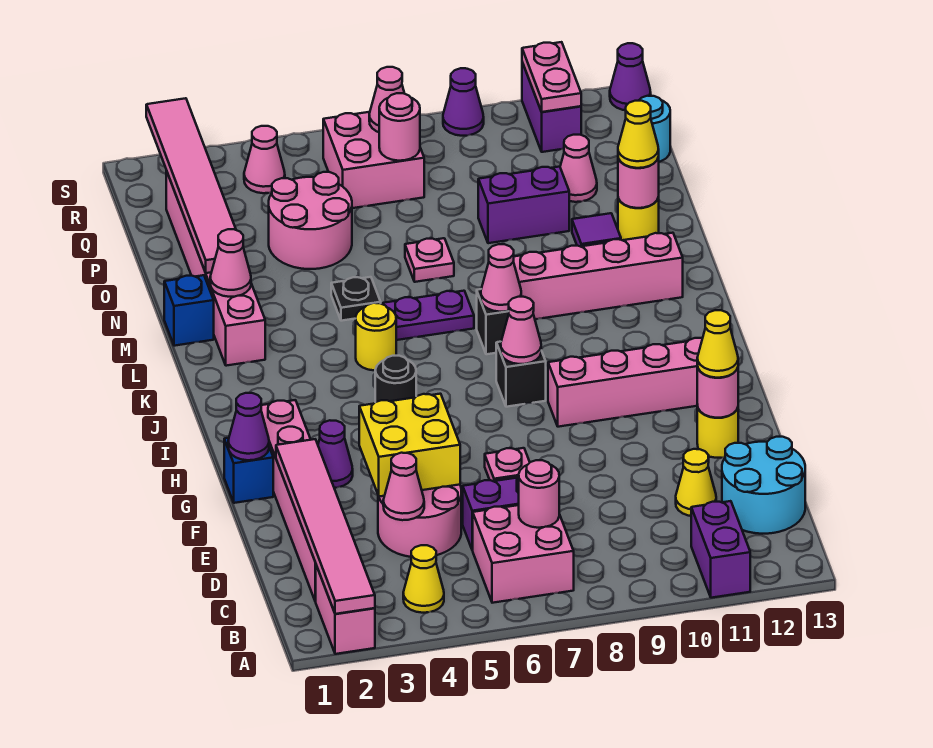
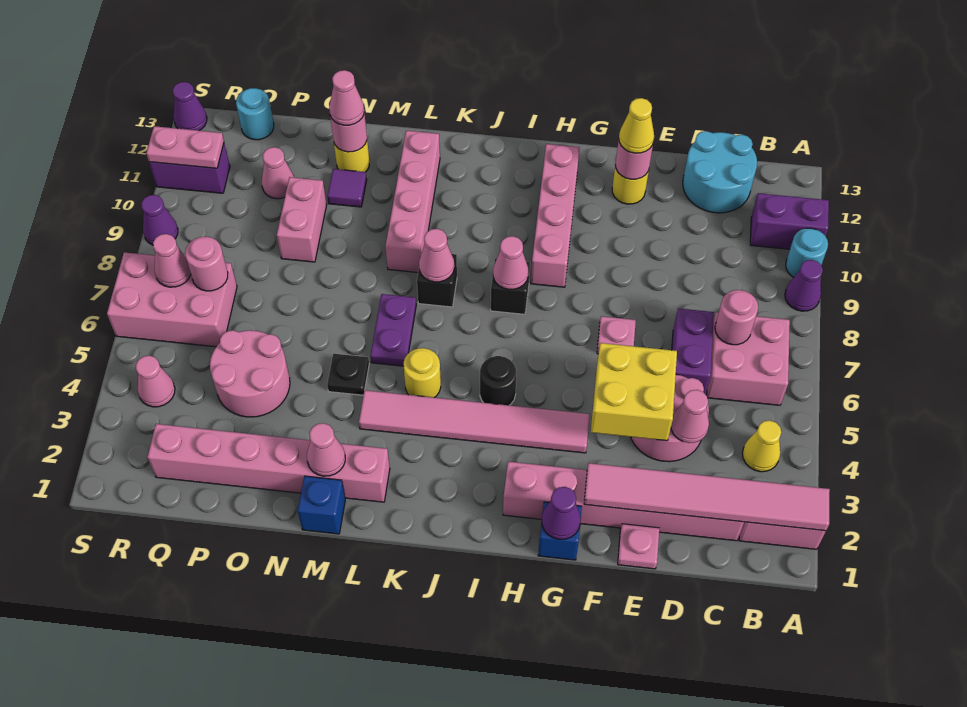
none -> cyan round brick A10 level 1
yellow cone D11 level 1 -> none
purple cone G3 level 1 -> purple cone A9 level 1
pink tile N2:S2 level 2 -> pink tile G4:L4 level 1
pink plate N7 level 1 -> pink plate E1 level 1
yellow cone N12 level 3 -> pink cone N12 level 3
purple brick O9:O10 level 1 -> pink brick O9:O10 level 1
pink brick Q6:R7 level 1 -> pink brick Q6:S7 level 1

